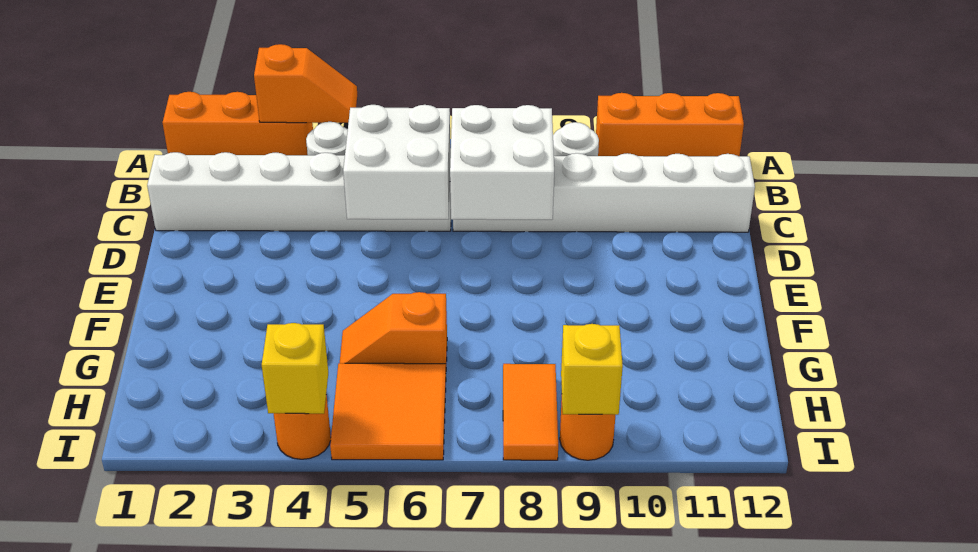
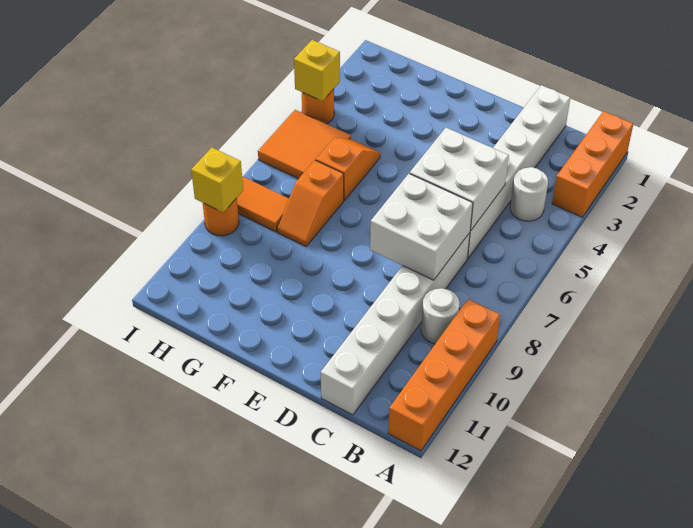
orange slope A3:A4 level 2 top 3 -> orange slope G7:G8 level 1 top 7
orange brick A10:A12 level 1 -> orange brick A9:A12 level 1

